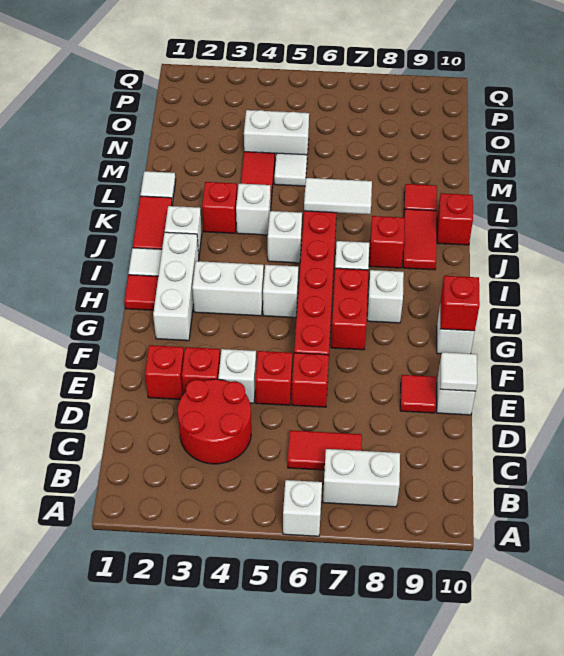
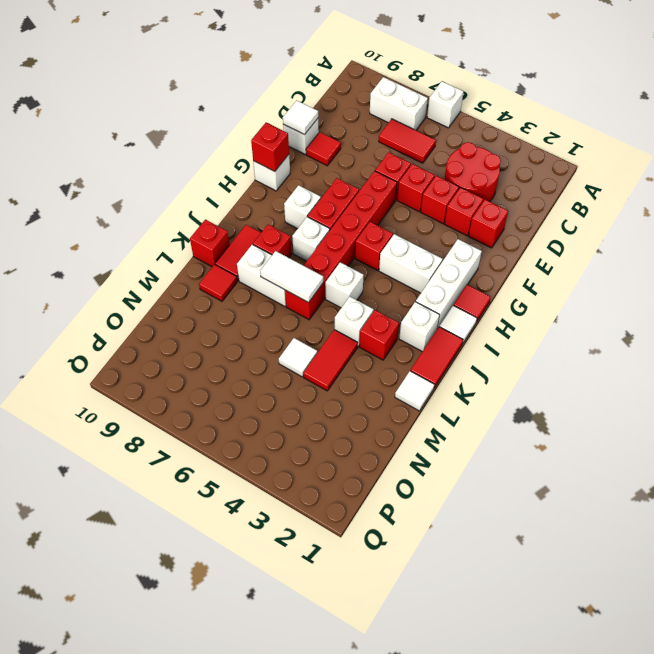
white brick E4 level 1 -> red brick E4 level 1
white brick H5 level 1 -> red brick H5 level 1
white brick N4:N5 level 1 -> white brick K7:K8 level 1

